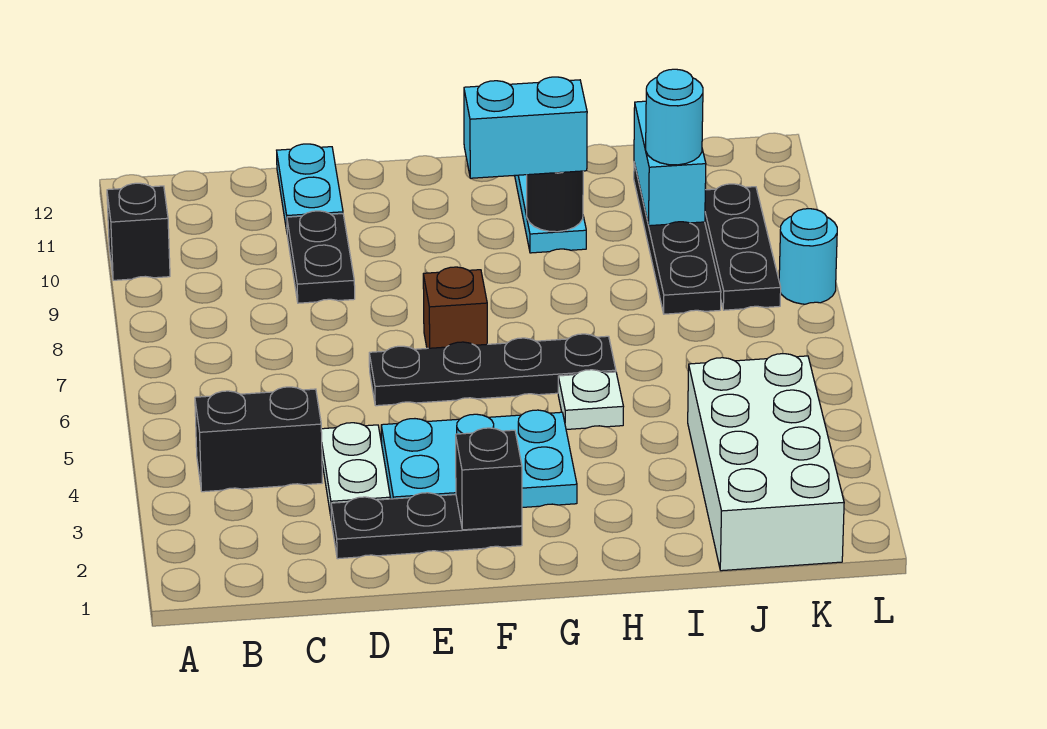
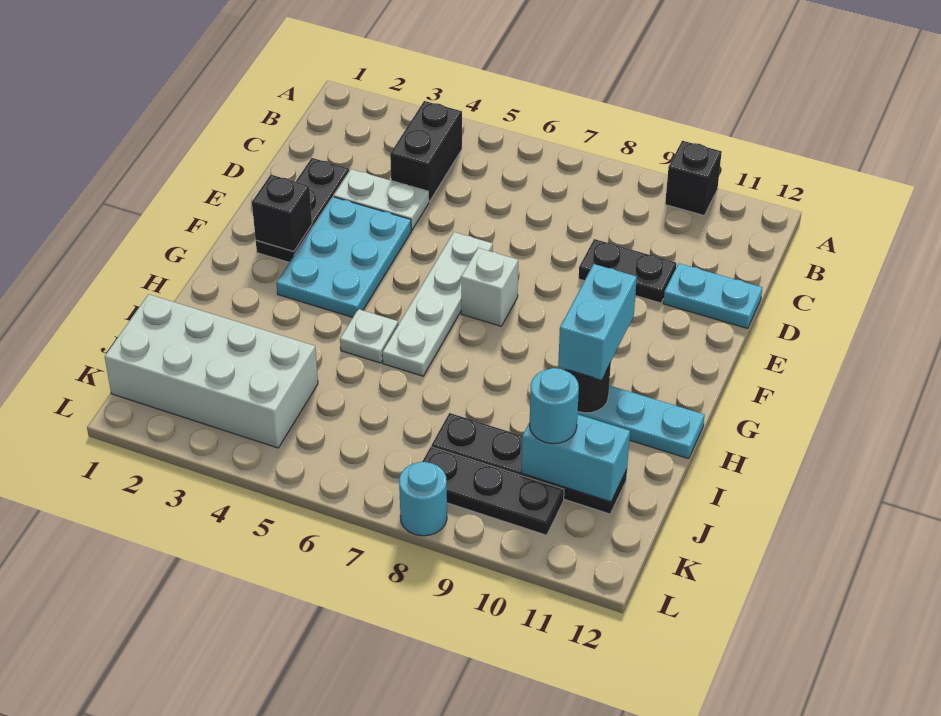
black plate E6:H6 level 1 -> white plate E6:H6 level 1
brown brick F7 level 1 -> white brick F7 level 1

